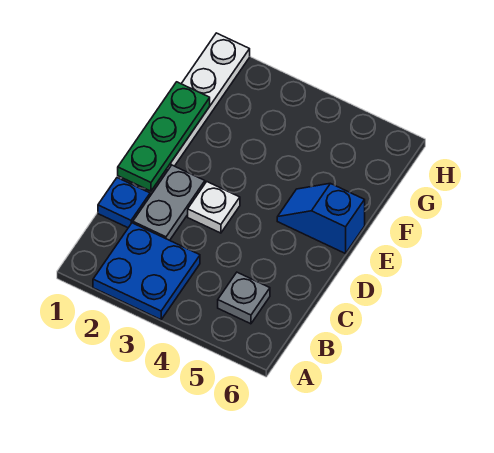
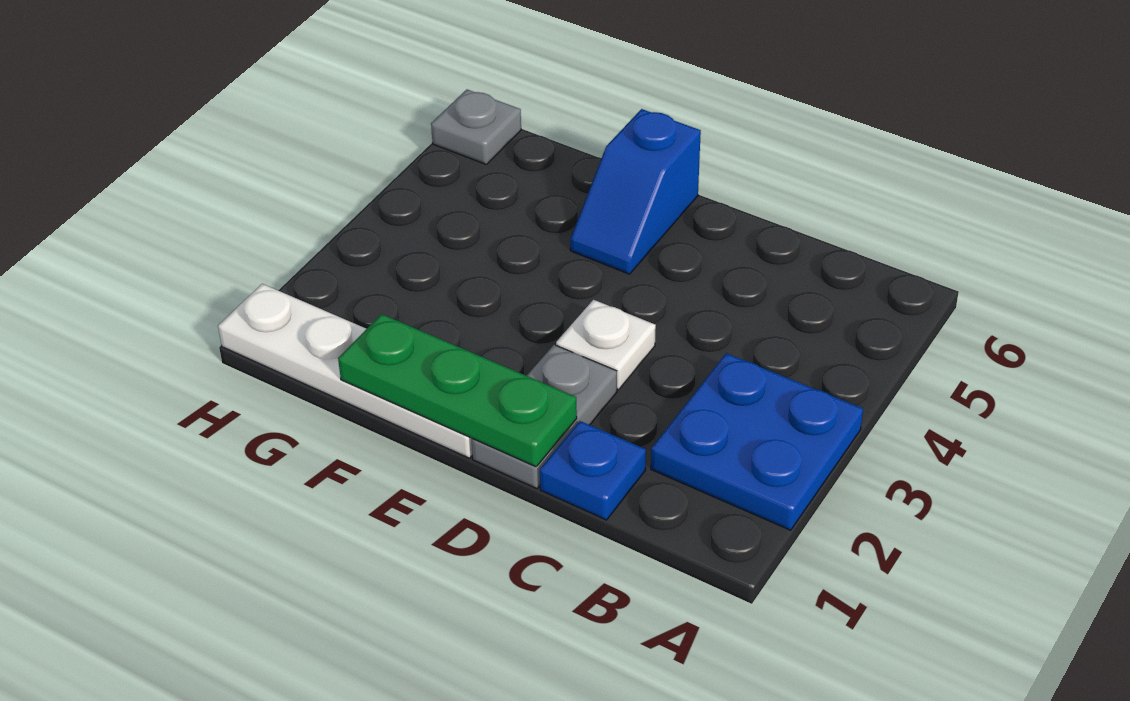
grey plate B5 level 1 -> grey plate H6 level 1
grey plate C2:D2 level 1 -> grey plate D1:D2 level 1

